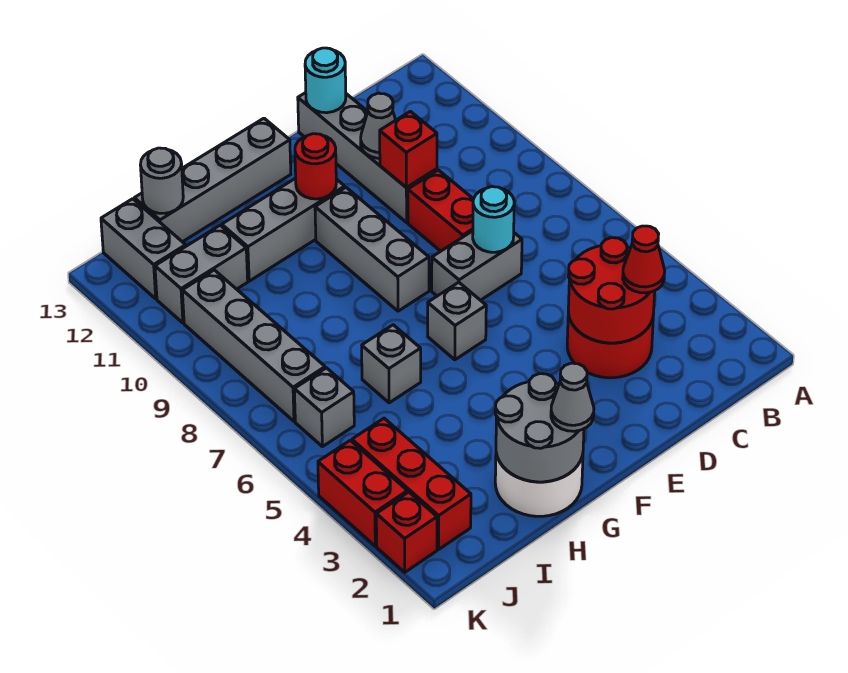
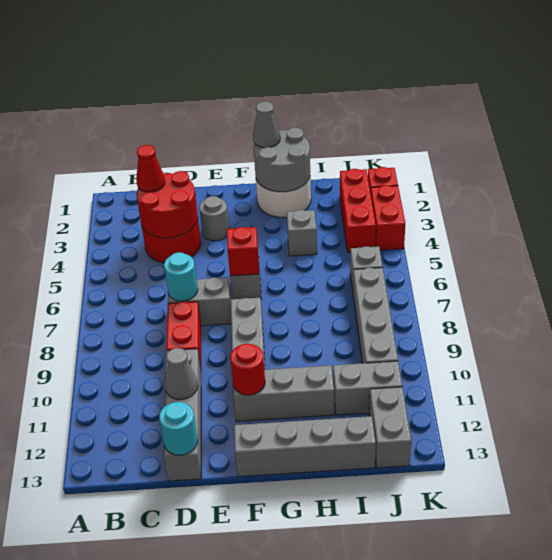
red brick D10 level 2 -> red brick F6 level 2
grey brick H6 level 1 -> grey brick H4 level 1
grey round brick I13 level 2 -> grey round brick E3 level 1

